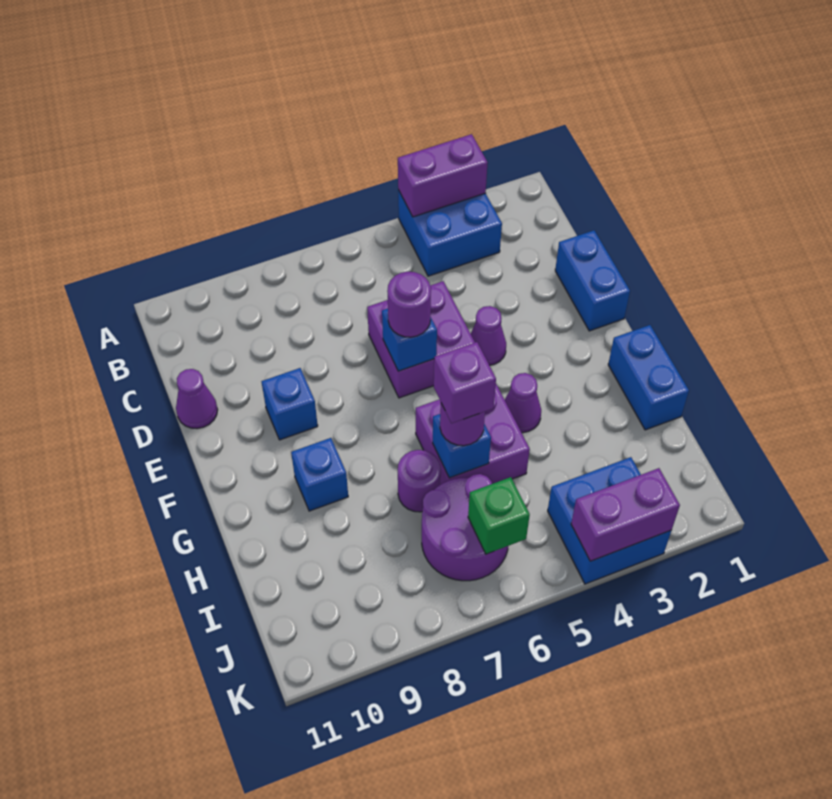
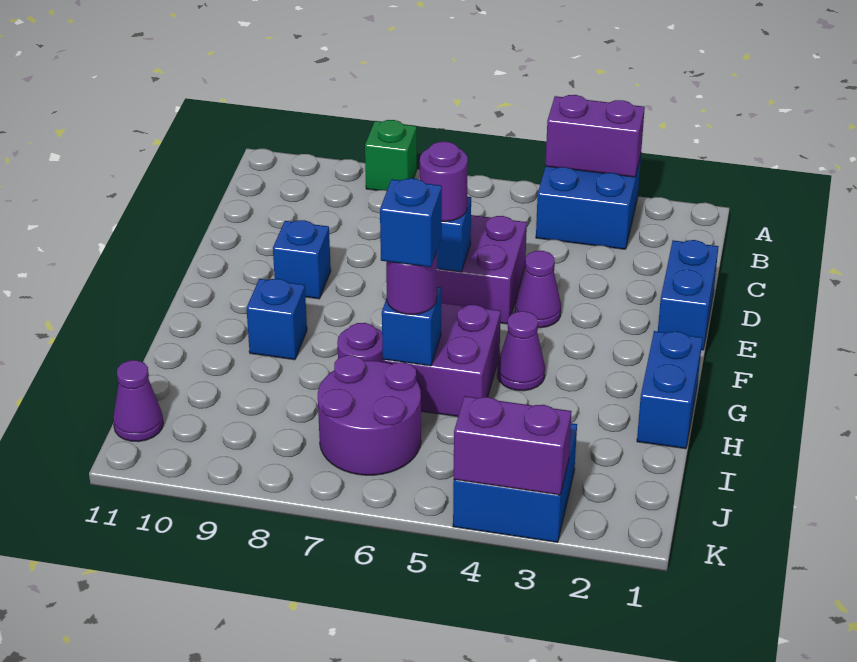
purple cone D11 level 1 -> purple cone J11 level 1
purple brick H6 level 4 -> blue brick H6 level 4
green brick J6 level 2 -> green brick A8 level 1

